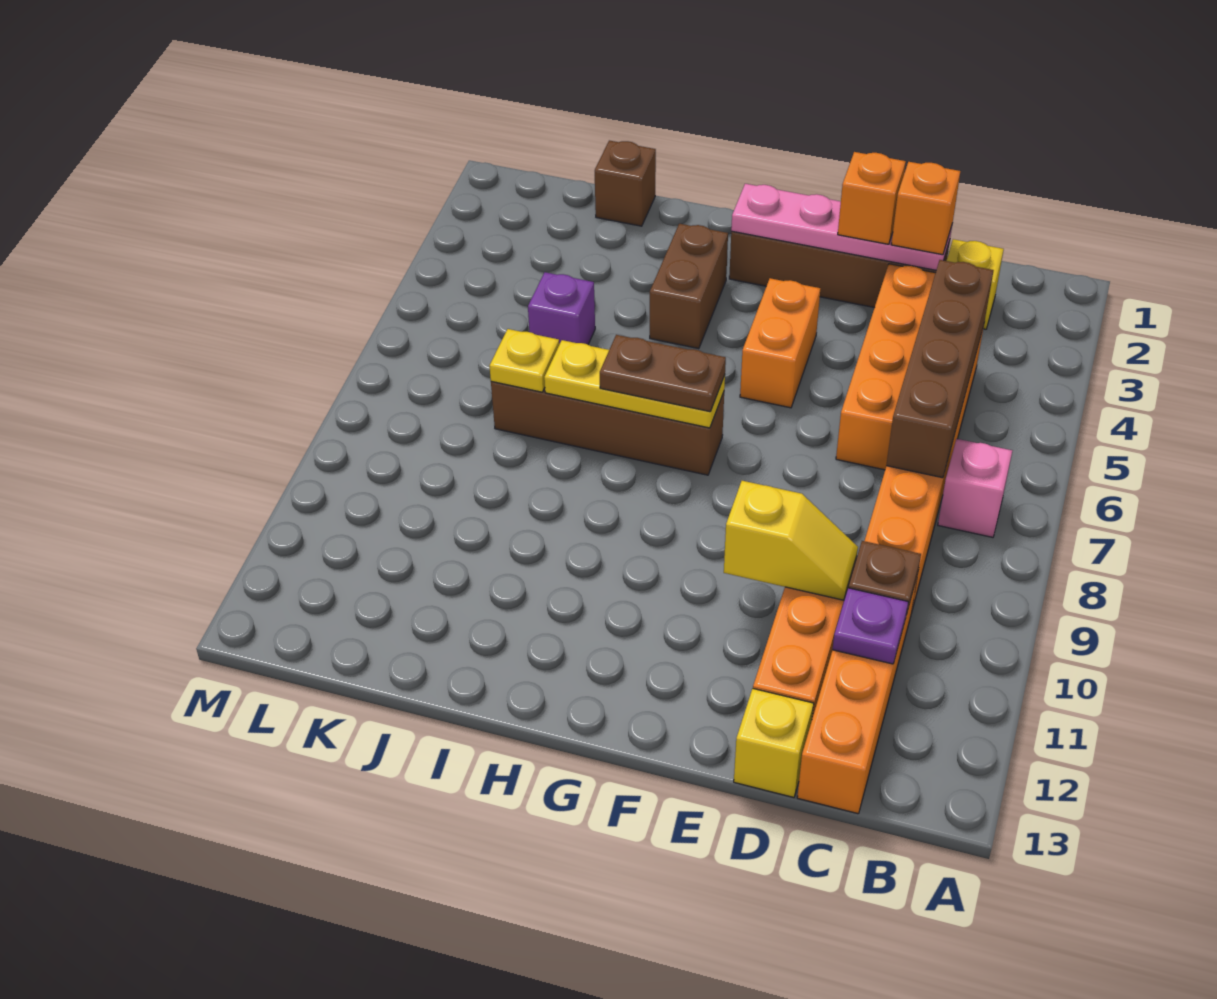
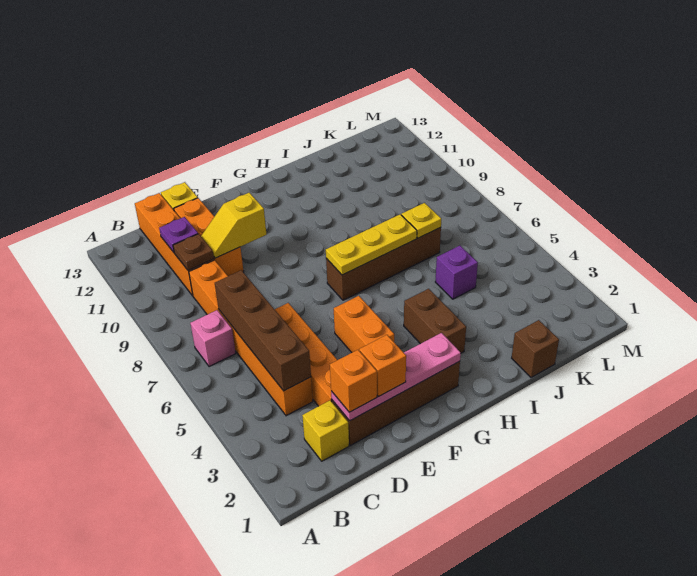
brown plate G7:H7 level 3 -> none

